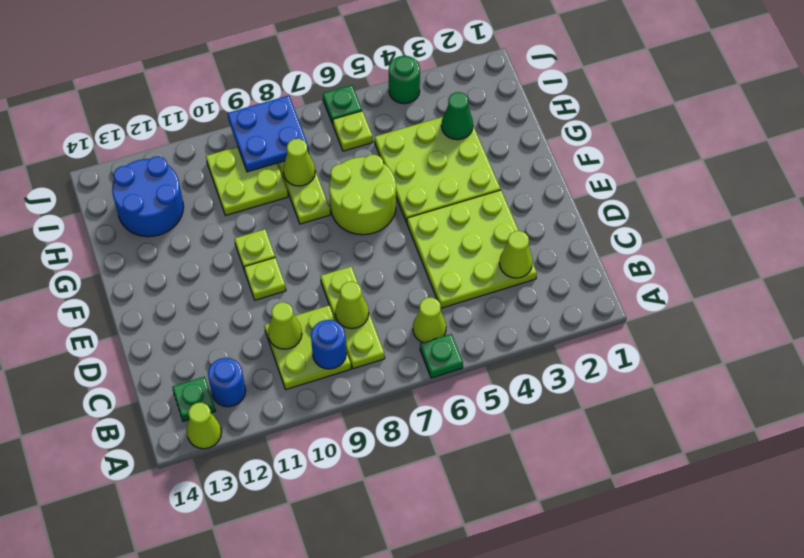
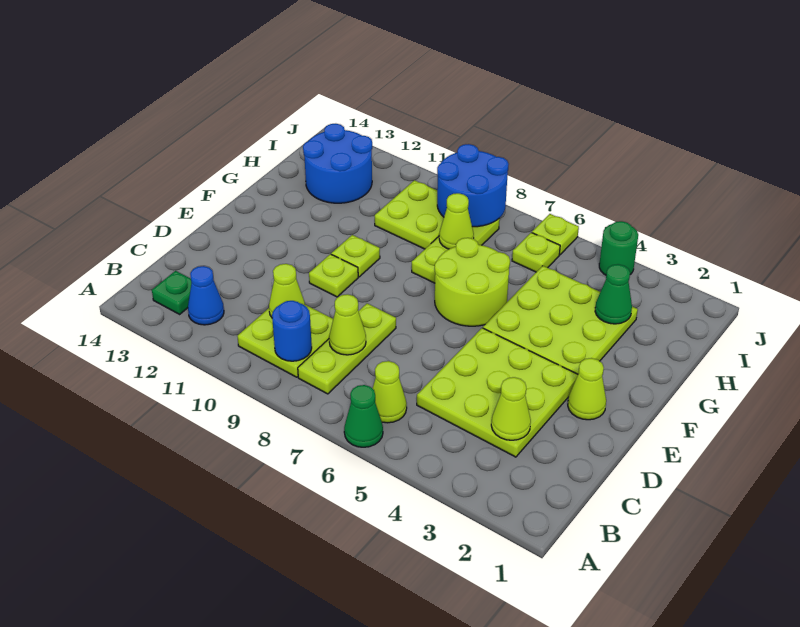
green plate A6 level 1 -> green cone A6 level 1
lime cone A13 level 1 -> lime cone E2 level 1
blue round brick B12 level 1 -> blue cone B12 level 1
blue plate I8:J9 level 2 -> blue round brick I8:J9 level 2
green plate J6 level 1 -> lime plate J6 level 1

